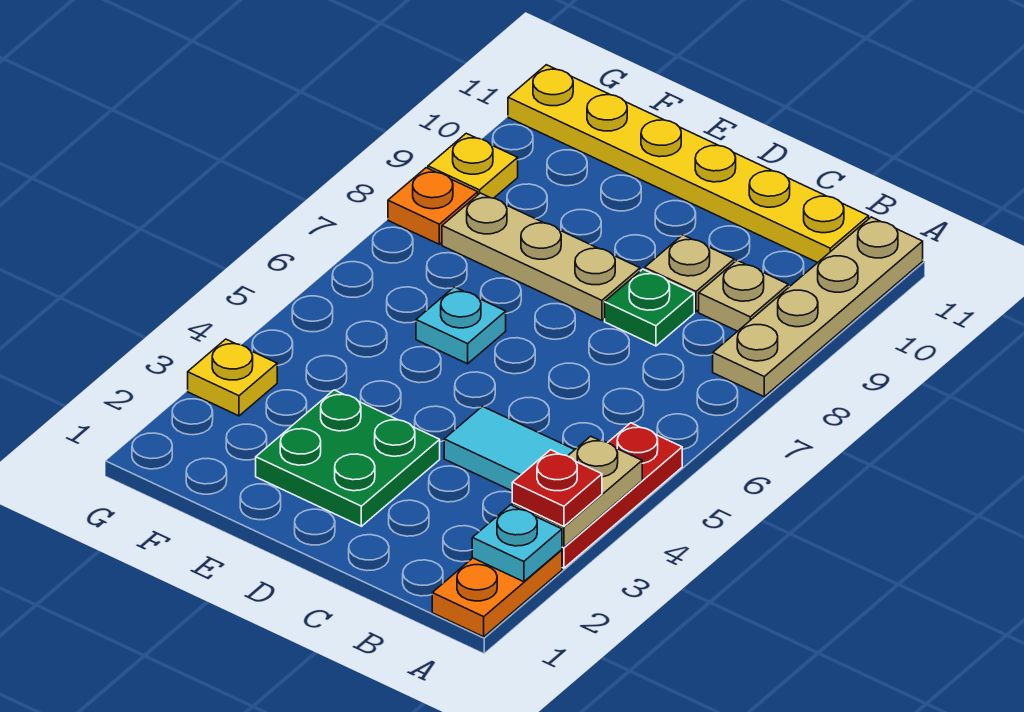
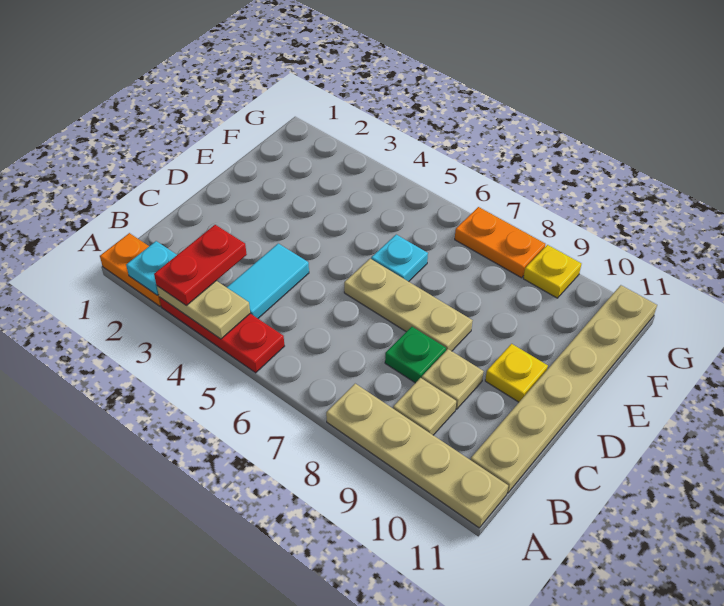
red plate A3 level 3 -> red plate A3:B3 level 3
yellow plate B11:G11 level 1 -> tan plate B11:G11 level 1
green plate D2:E3 level 1 -> none
tan plate D8:F8 level 1 -> tan plate D6:D8 level 1
yellow plate G3 level 1 -> yellow plate D10 level 1
orange plate G8 level 1 -> orange plate G7:G8 level 1

